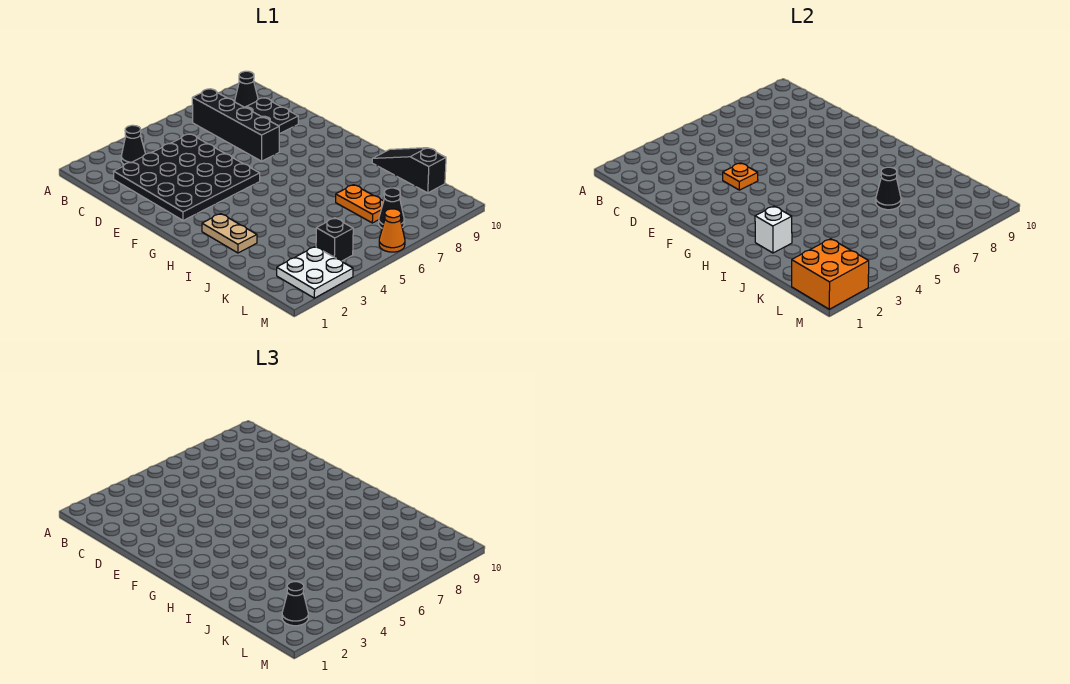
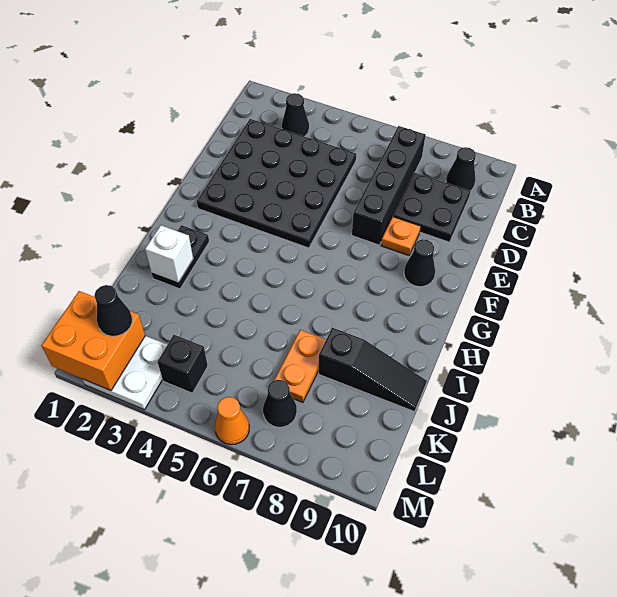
orange plate E4 level 2 -> orange plate E8 level 1
tan plate H2:I2 level 1 -> black plate H2:I2 level 1
black slope I10:K10 level 1 top K -> black slope J8:J10 level 1 top 8
black cone J7 level 2 -> black cone F9 level 1

